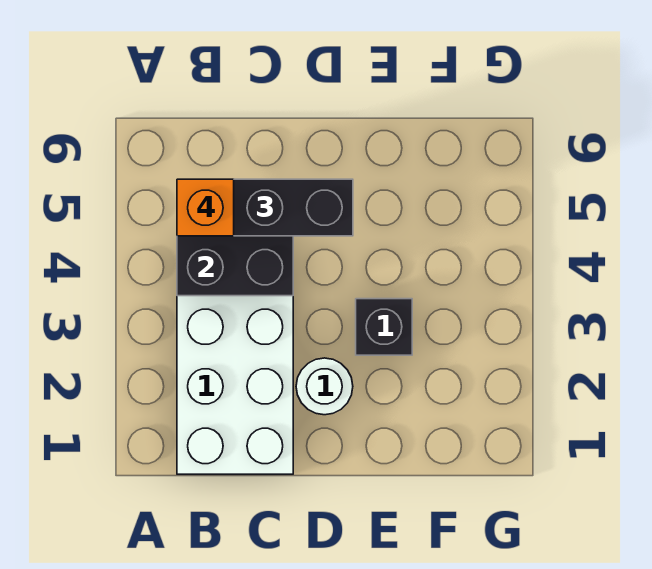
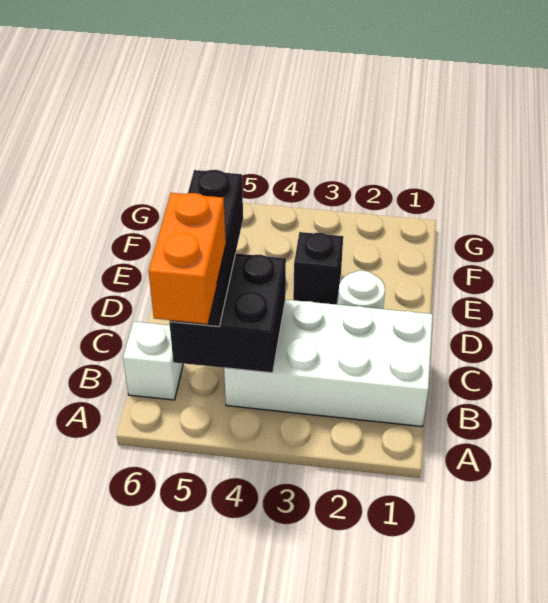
orange brick B5 level 4 -> orange brick A5:B5 level 4
none -> white brick B6 level 1

